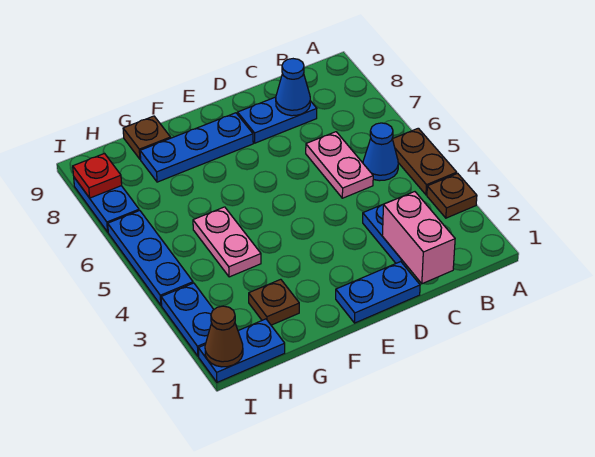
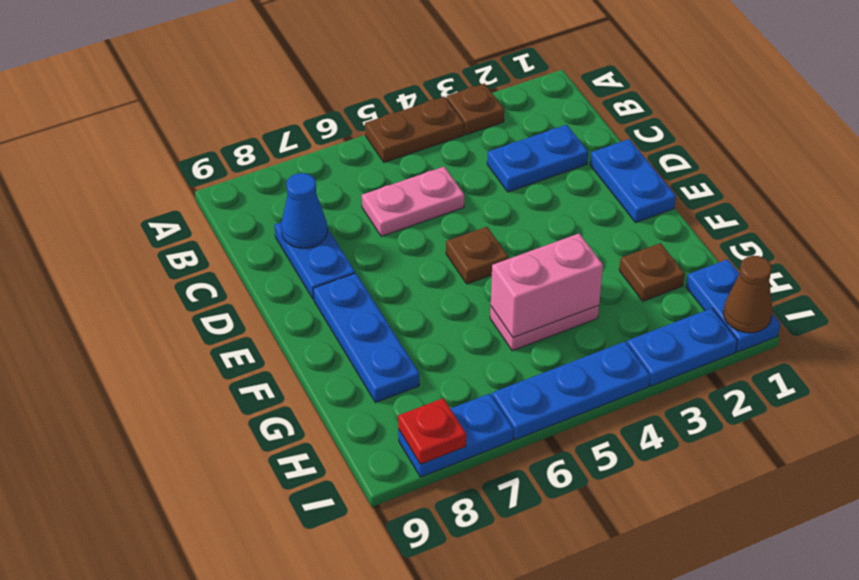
blue cone B5 level 1 -> none
pink brick C1:C2 level 2 -> pink brick G4:G5 level 2
brown plate G9 level 1 -> brown plate E5 level 1

